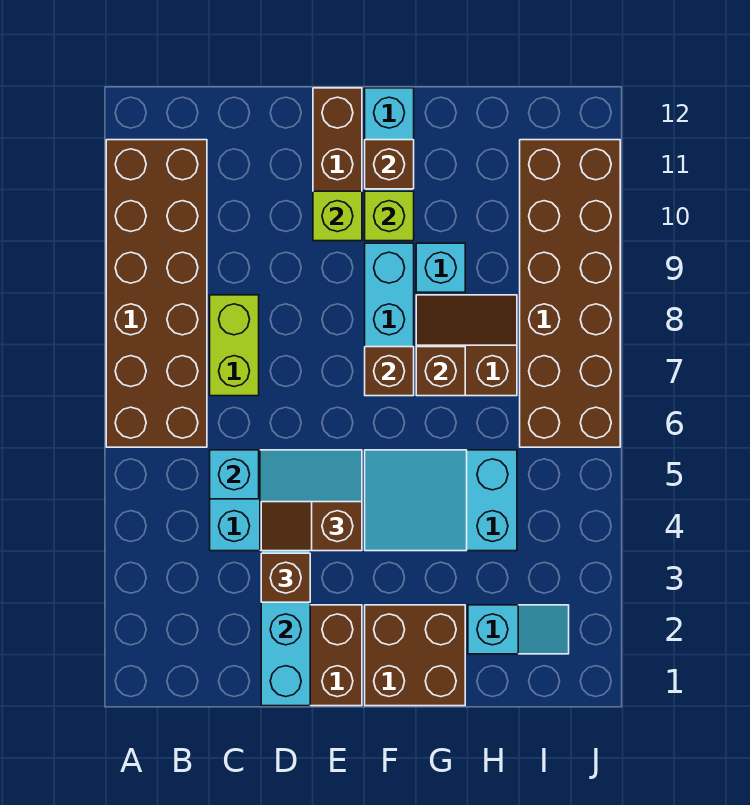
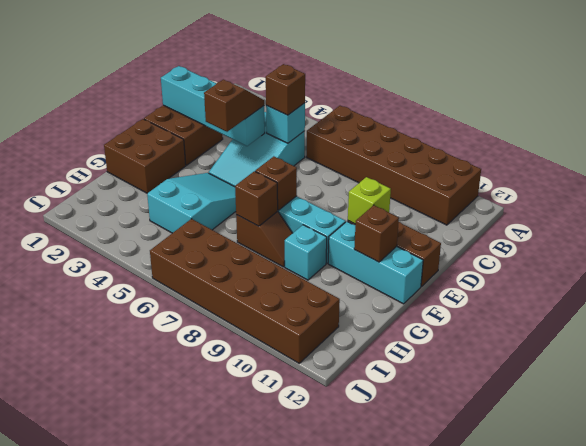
lime brick C7:C8 level 1 -> none
brown brick D3 level 3 -> brown brick C5 level 3
lime brick F10 level 2 -> none
brown slope G7:H8 level 1 top 7 -> brown slope G7:G8 level 1 top 7
cyan slope H2:I2 level 1 top H -> none

